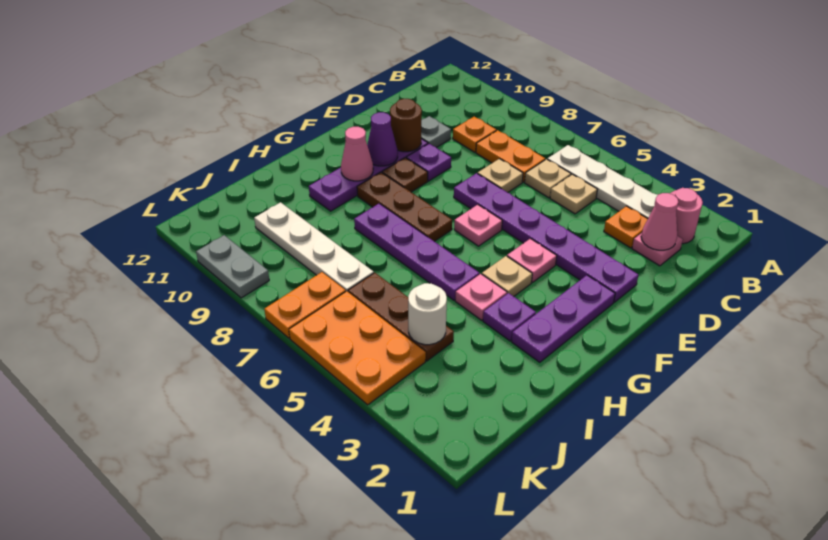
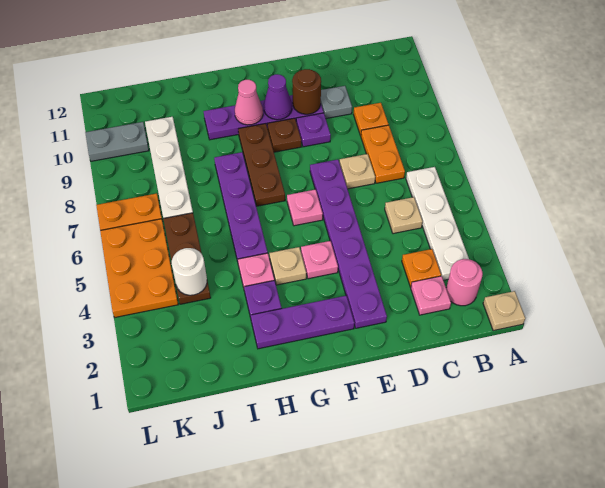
pink cone C2 level 2 -> none
tan plate C6 level 1 -> tan plate A1 level 1
grey plate L9:L10 level 1 -> grey plate K10:L10 level 1

